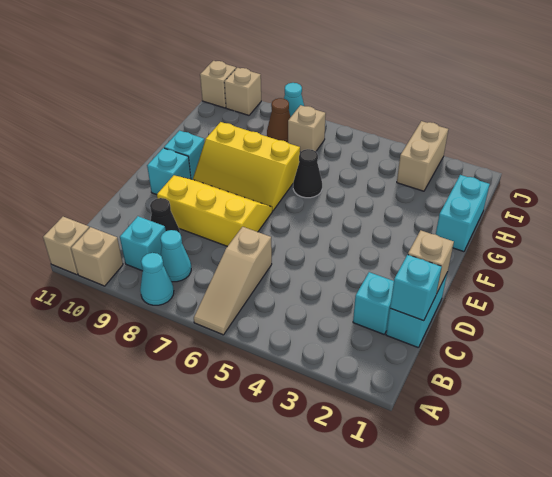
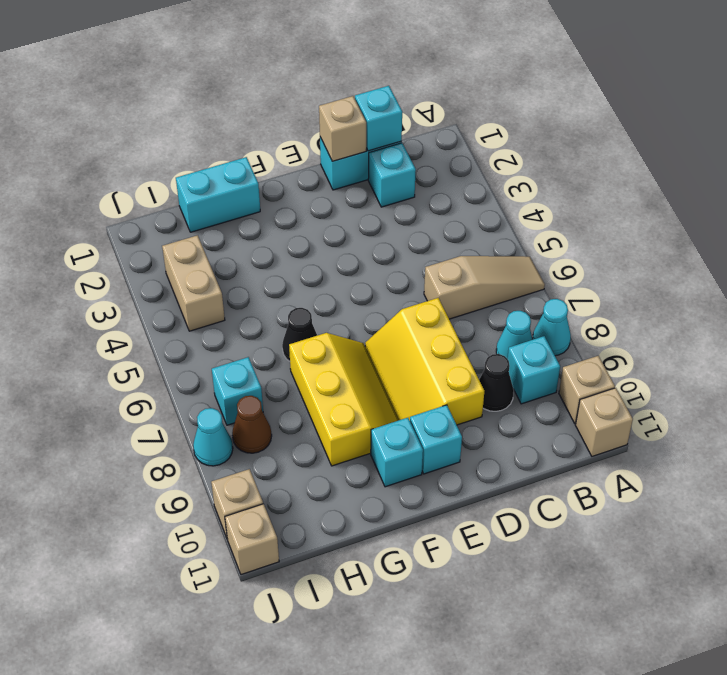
tan brick I3:J3 level 1 -> tan brick I3:I4 level 1
tan brick I7 level 1 -> cyan brick I7 level 1

